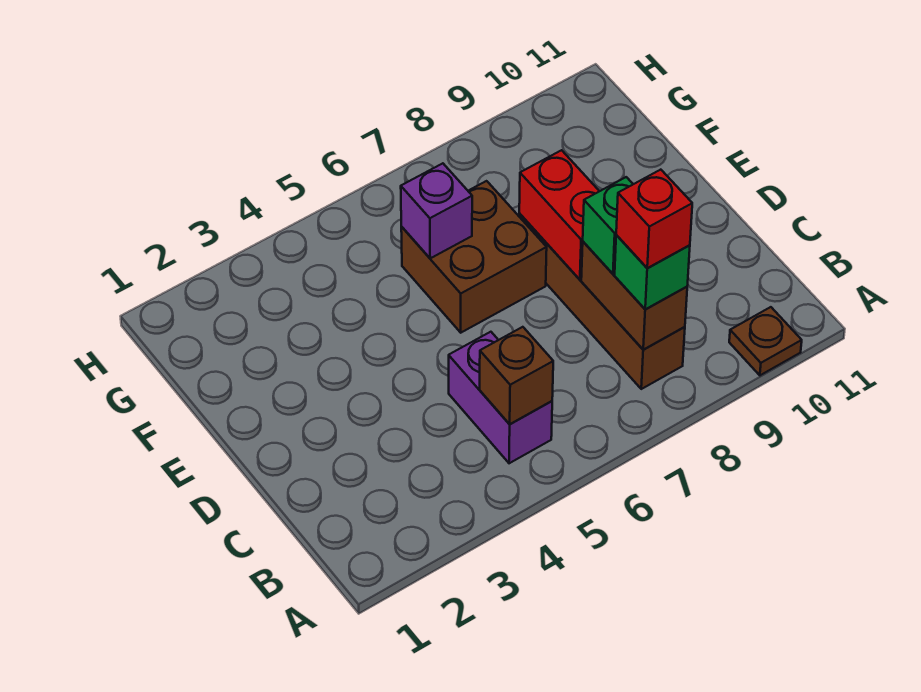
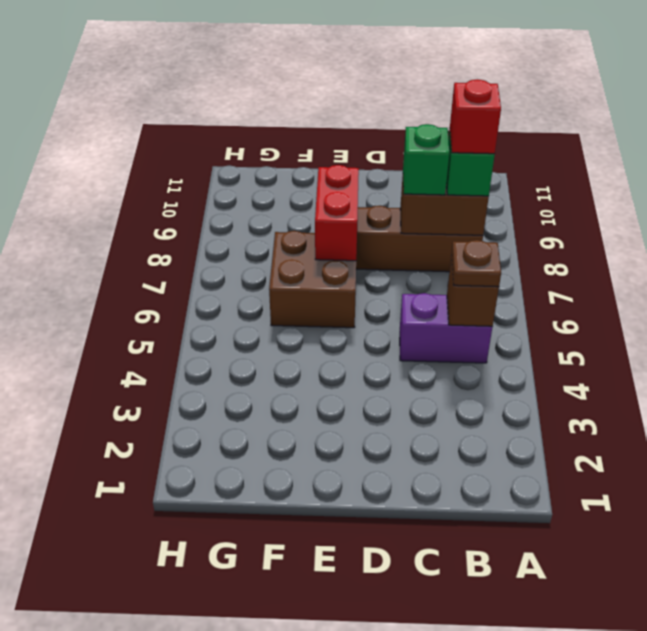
brown plate A10 level 1 -> brown plate B5 level 3
red brick D8:E8 level 2 -> red brick E7:E8 level 2
purple brick F6 level 2 -> none

